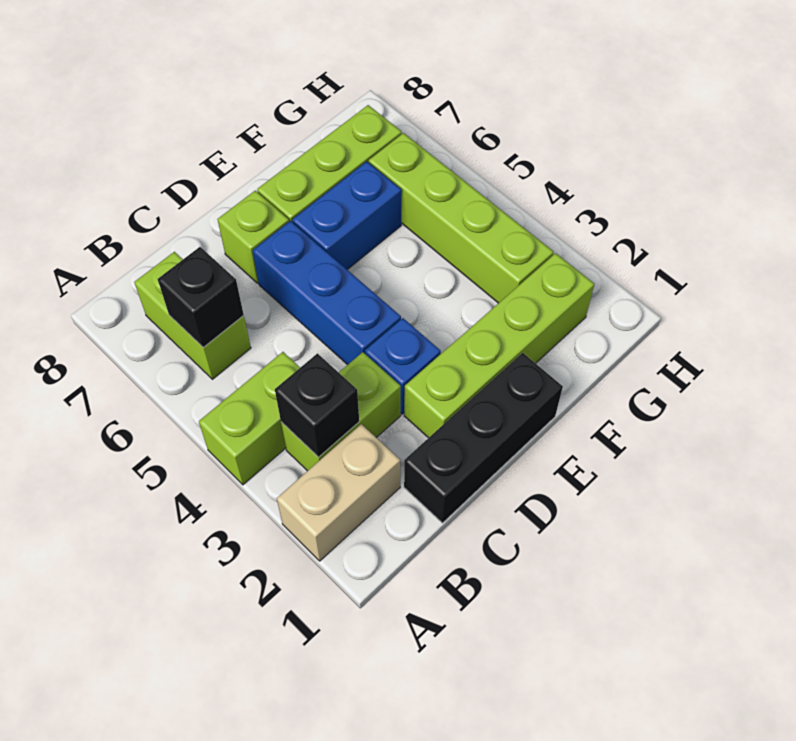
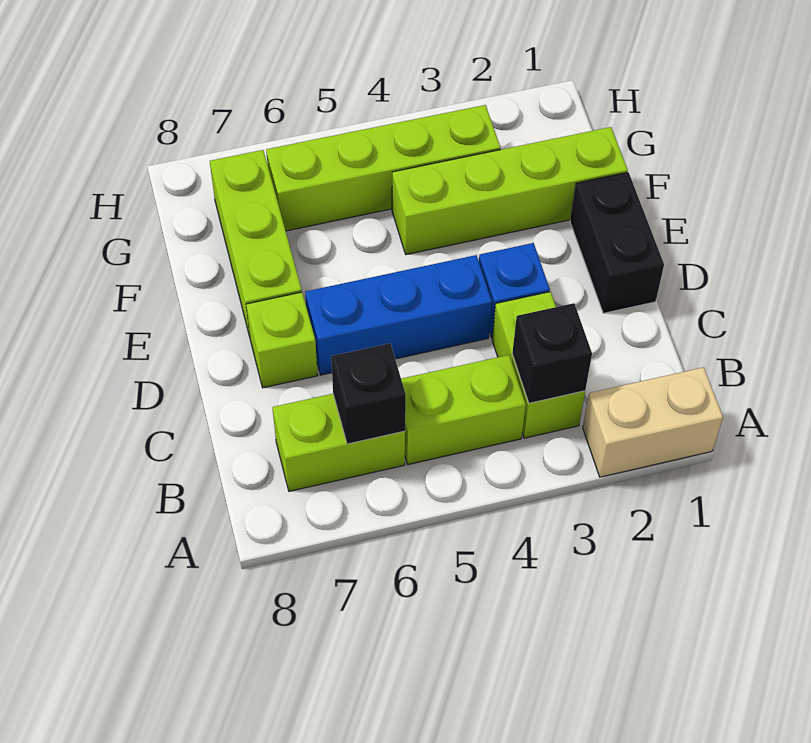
tan brick A2:B2 level 1 -> tan brick A1:A2 level 1
lime brick A4:B4 level 1 -> lime brick B4:B5 level 1
black brick C1:E1 level 1 -> black brick D1:E1 level 1
lime brick D2:G2 level 1 -> lime brick F1:F4 level 1
blue brick E6:F6 level 1 -> none

